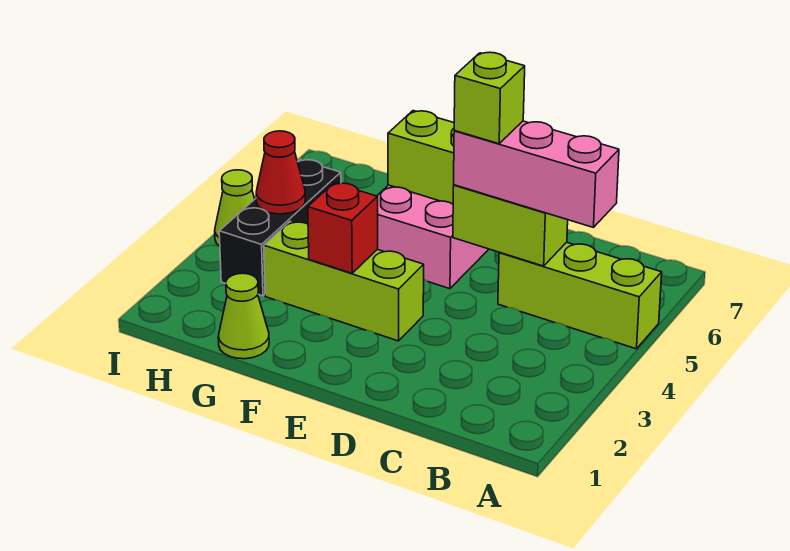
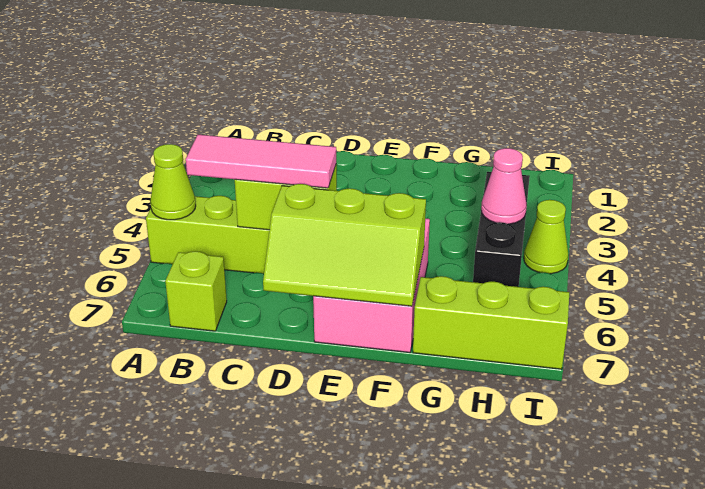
pink brick B5:D5 level 3 -> pink tile B5:D5 level 3
lime brick D5 level 4 -> lime brick B7 level 1
lime brick E3:G3 level 1 -> lime brick G7:I7 level 1
red brick F3 level 2 -> none
lime cone G1 level 1 -> lime cone A5 level 2
red cone H4 level 2 -> pink cone H4 level 2

